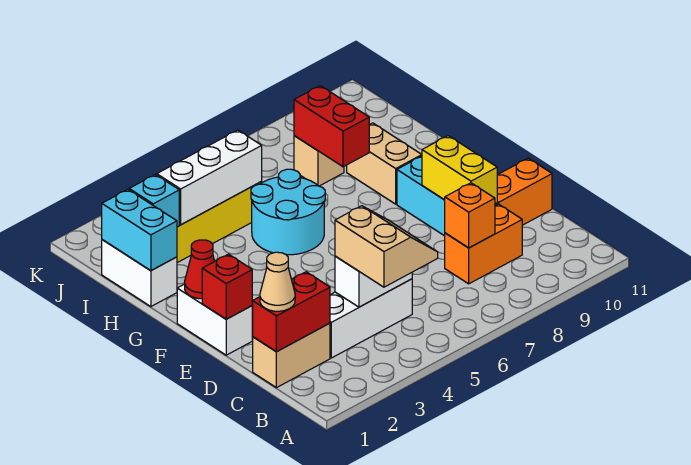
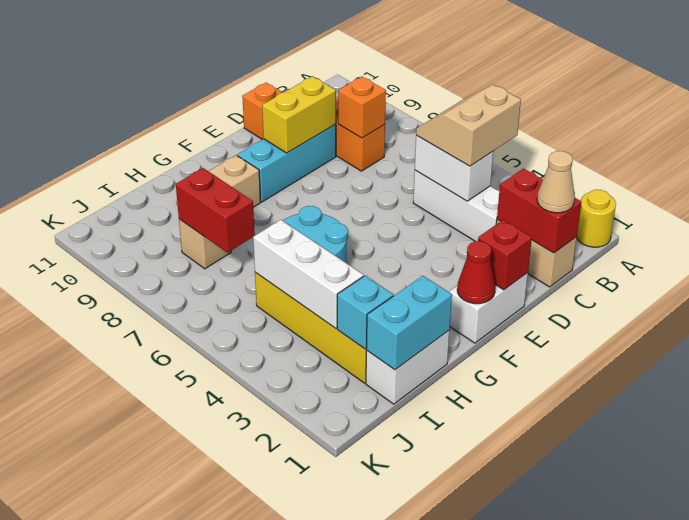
none -> yellow round brick A1 level 1
red brick H8:I8 level 2 -> red brick I7:I8 level 2

